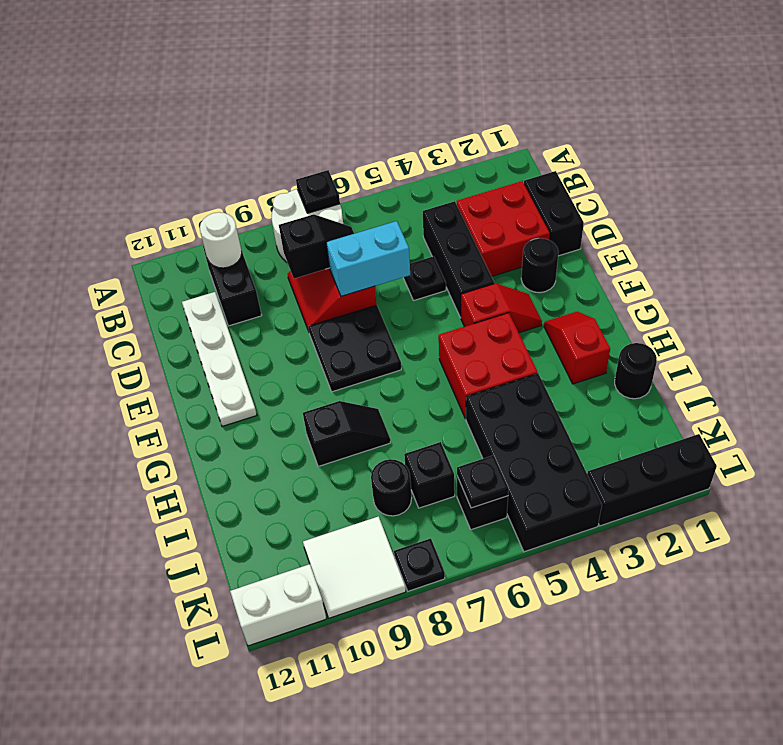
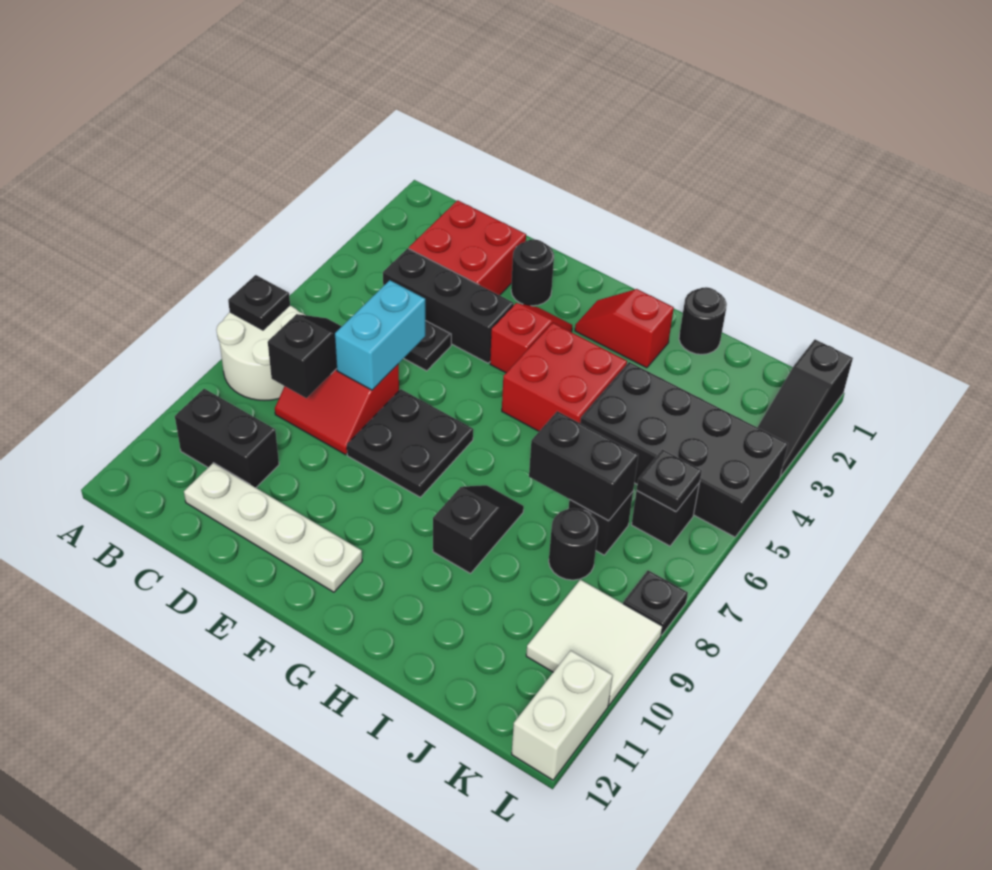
white round brick B10 level 2 -> none
black brick C1:D1 level 1 -> black brick I7:J7 level 2
black brick L1:L3 level 1 -> black slope L1:L3 level 1 top 1

